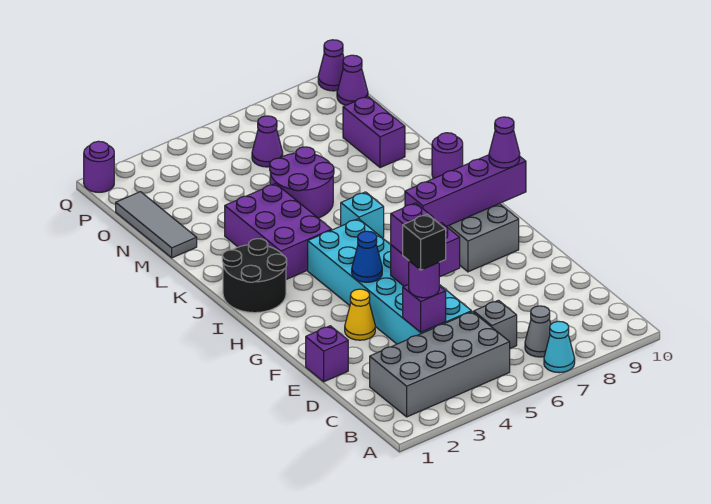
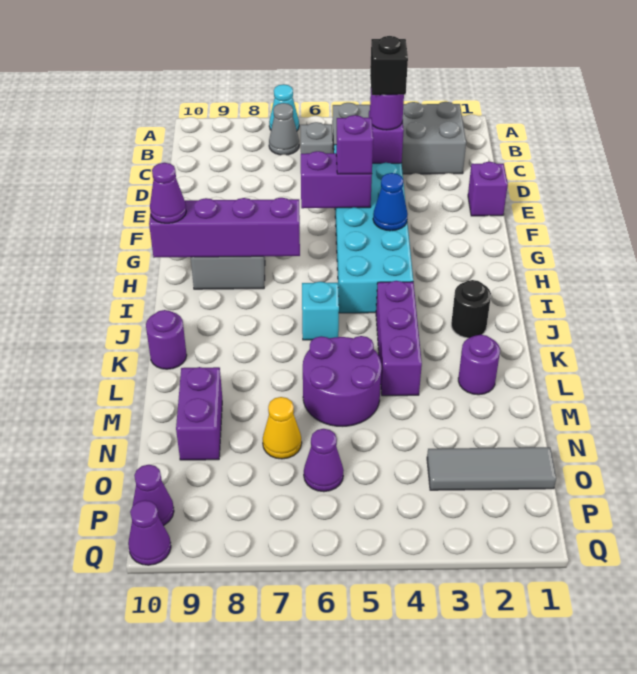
yellow cone F3 level 1 -> yellow cone N7 level 1
black round brick I1:J2 level 1 -> black round brick J2 level 1
purple brick J3:L4 level 1 -> purple brick J4:L4 level 1
grey tile M1:O1 level 1 -> grey tile O1:O3 level 1
purple round brick Q1 level 1 -> purple round brick L2 level 1

